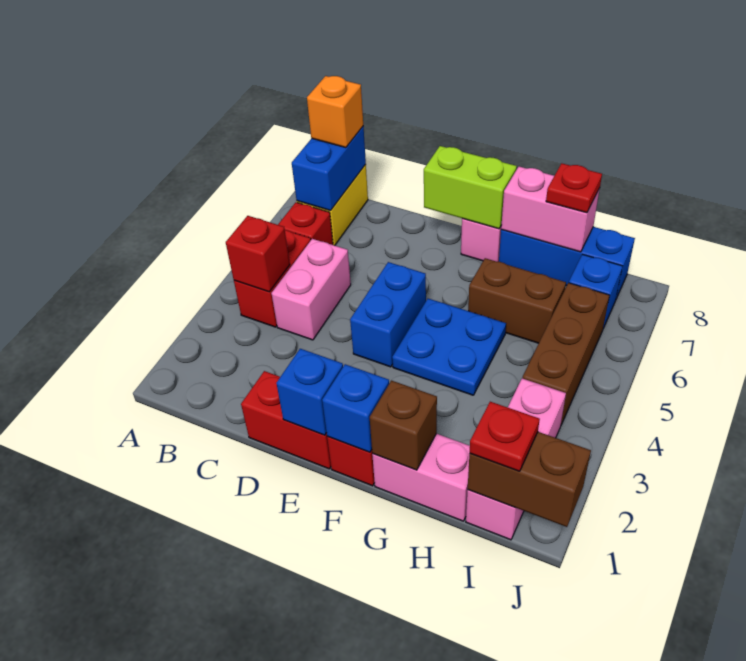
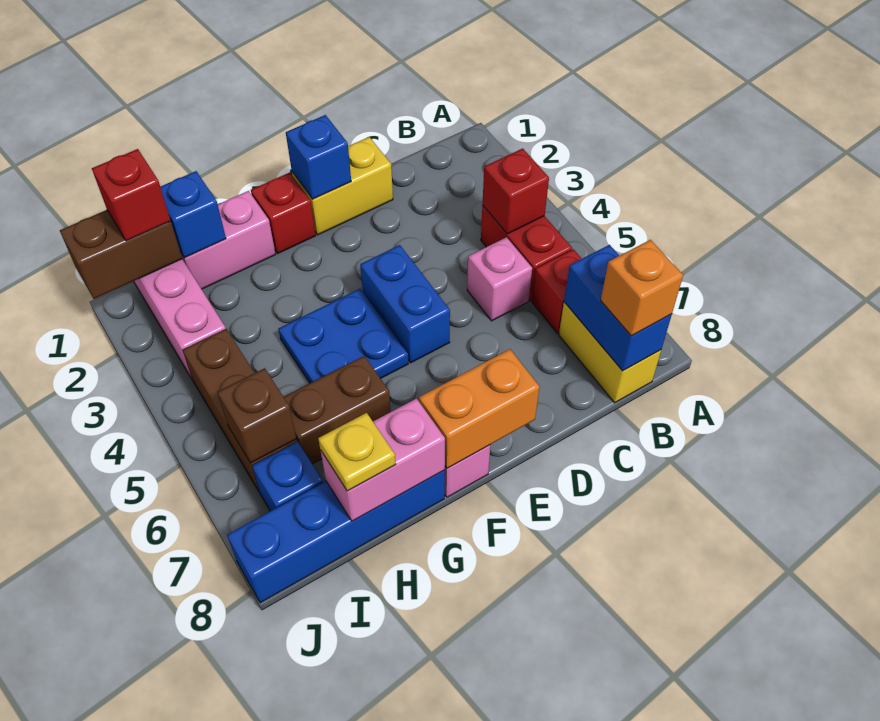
pink brick C4:C5 level 1 -> pink brick C5 level 1
red brick D1:E1 level 1 -> yellow brick D1:E1 level 1
lime brick E8:F8 level 2 -> orange brick E8:F8 level 2
blue brick F1 level 2 -> blue brick H1 level 2
brown brick G1 level 2 -> brown brick I6 level 2
blue brick G8:I8 level 1 -> blue brick G8:J8 level 1
red plate H8 level 3 -> yellow plate H8 level 3
red plate I1 level 3 -> red brick I1 level 3

